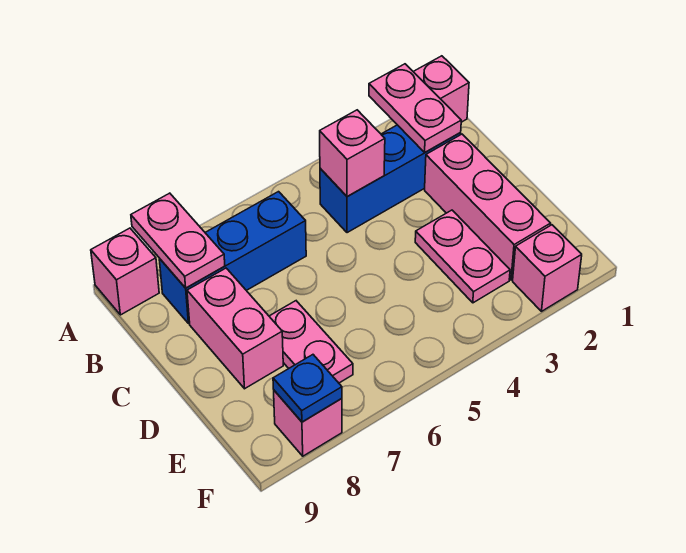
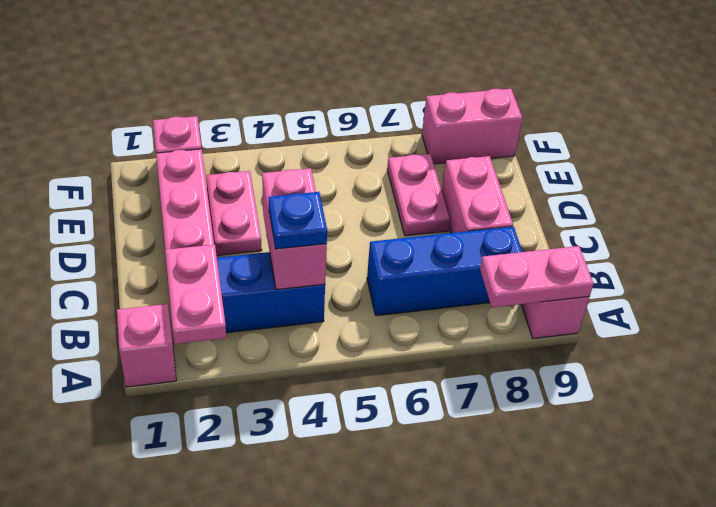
pink plate A8:B8 level 2 -> pink plate A8:A9 level 2
pink brick B4 level 2 -> pink brick B4:C4 level 2
pink brick F8 level 1 -> pink brick F8:F9 level 1
blue plate F8 level 2 -> blue plate B4 level 3

